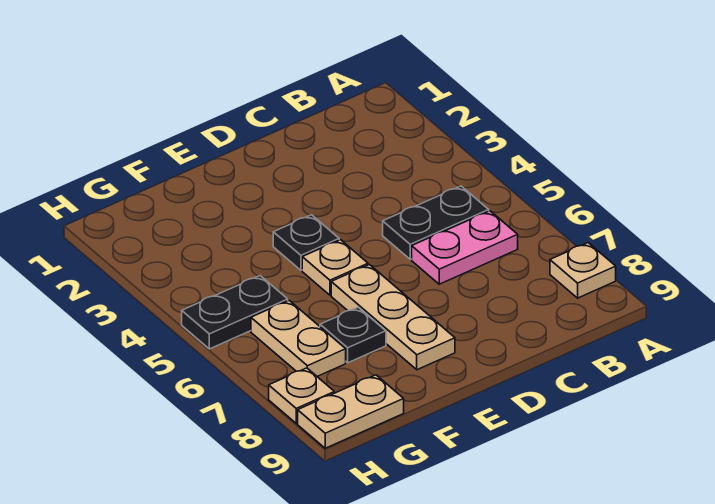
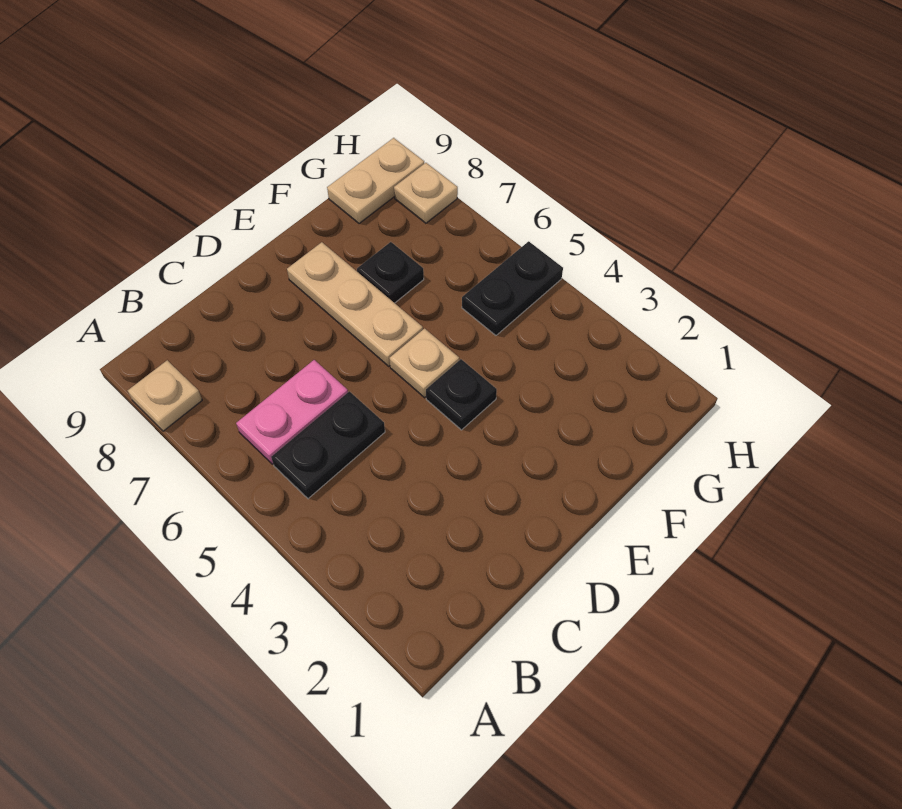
tan plate G6:G7 level 1 -> none

